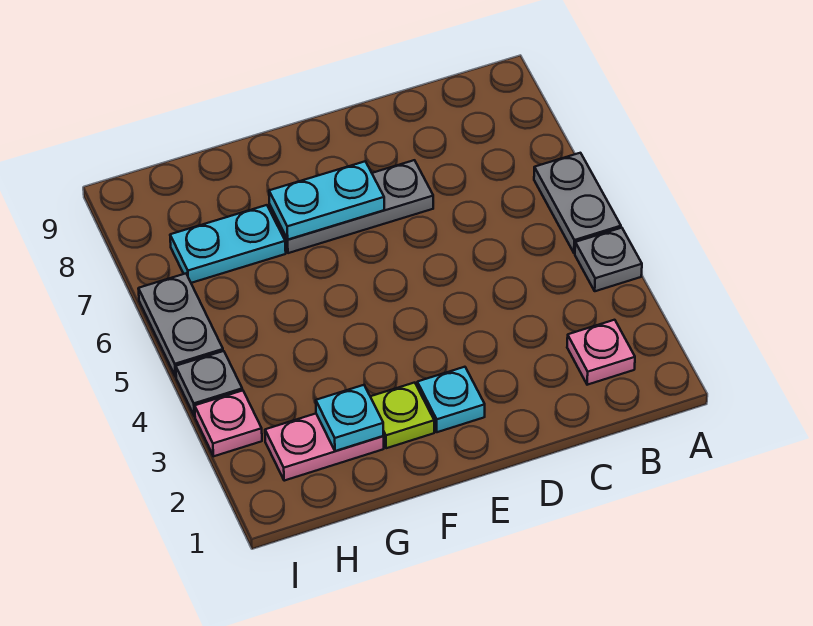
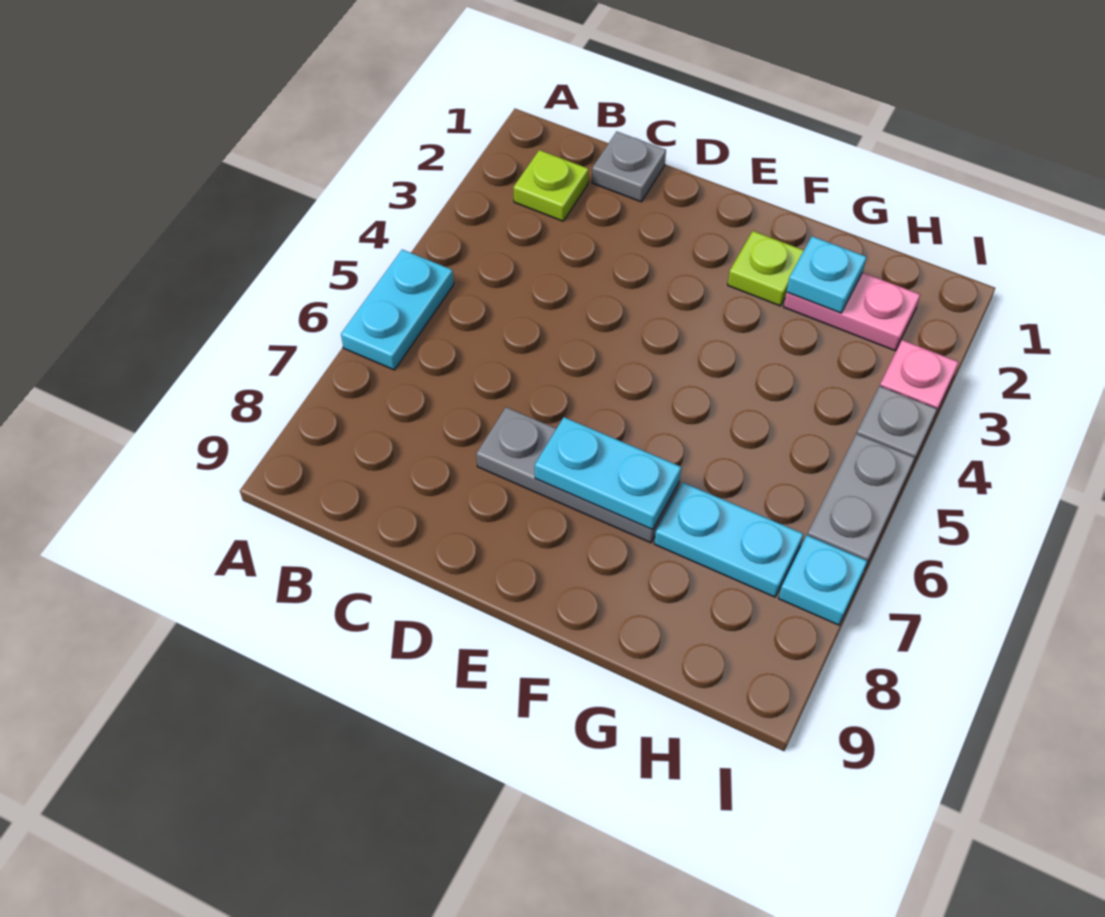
grey plate A4 level 1 -> grey plate C1 level 1
grey plate A5:A6 level 1 -> cyan plate A5:A6 level 1
pink plate B2 level 1 -> lime plate B2 level 1
cyan plate E2 level 1 -> cyan plate I7 level 1

